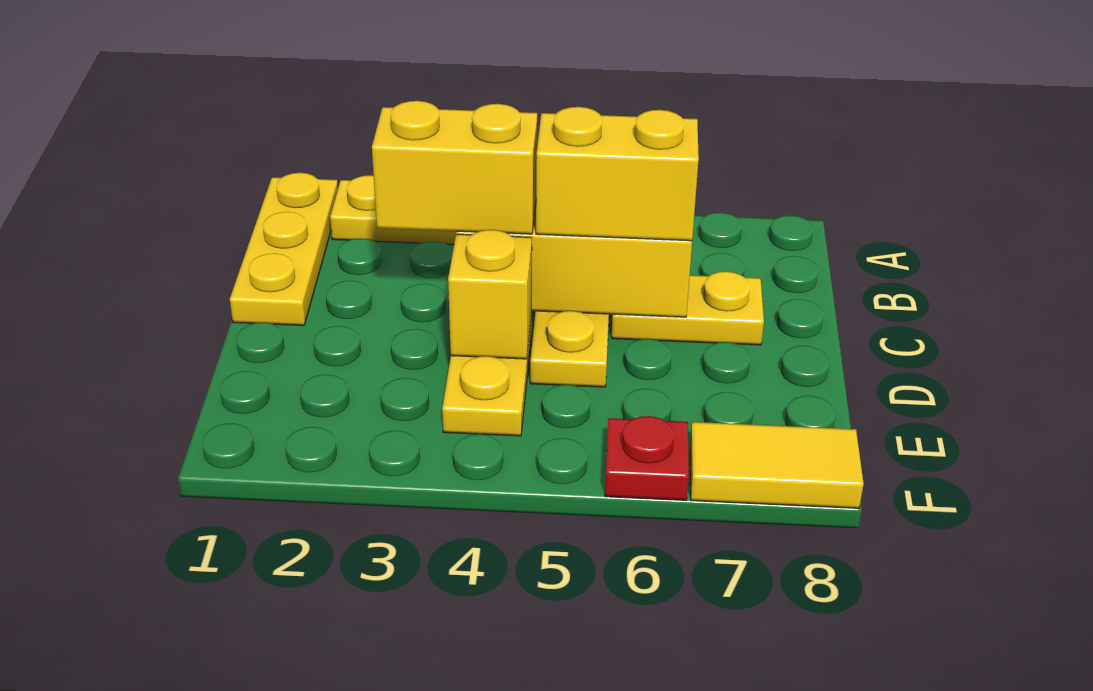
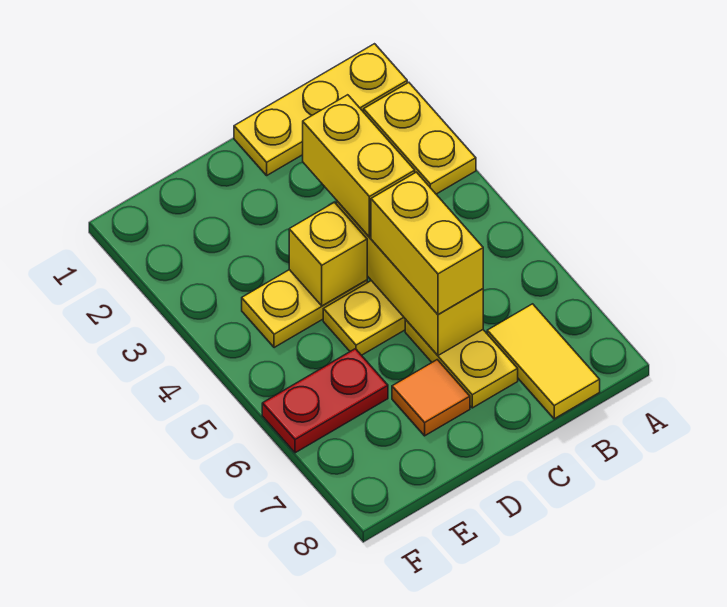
none -> orange tile D7 level 1
red plate F6 level 1 -> red plate E6:F6 level 1
yellow tile F7:F8 level 1 -> yellow tile B7:B8 level 1

